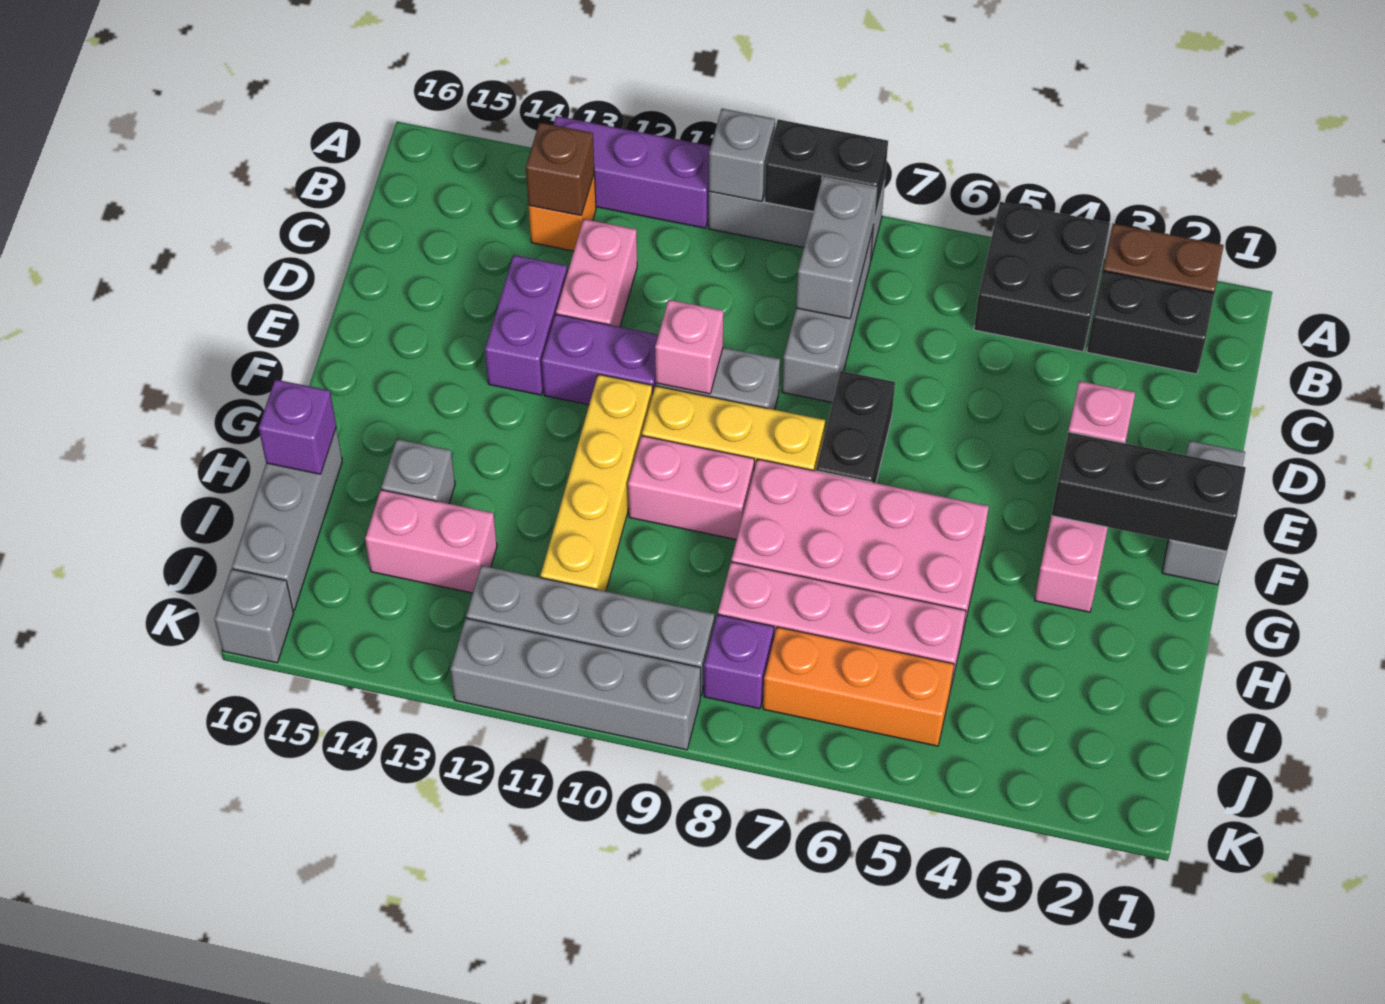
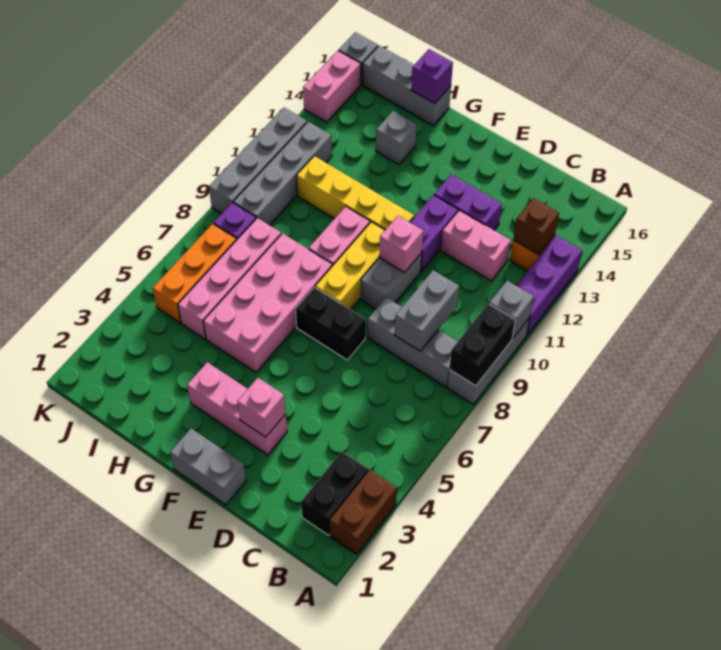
black brick A4:B5 level 1 -> none
grey brick B8:C8 level 2 -> grey brick C8:C9 level 2
black brick F1:F3 level 2 -> none
pink brick I13:I14 level 1 -> pink brick K14:K15 level 1

